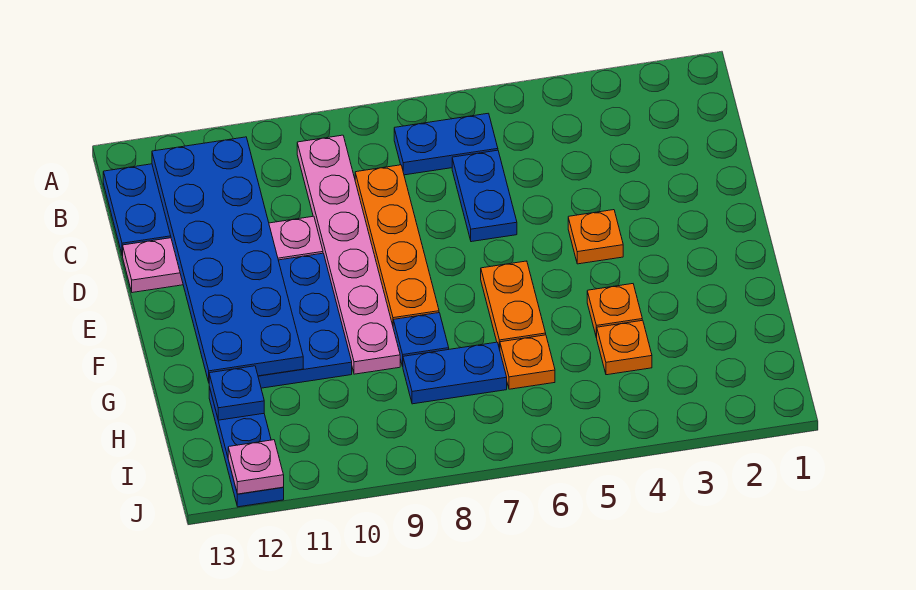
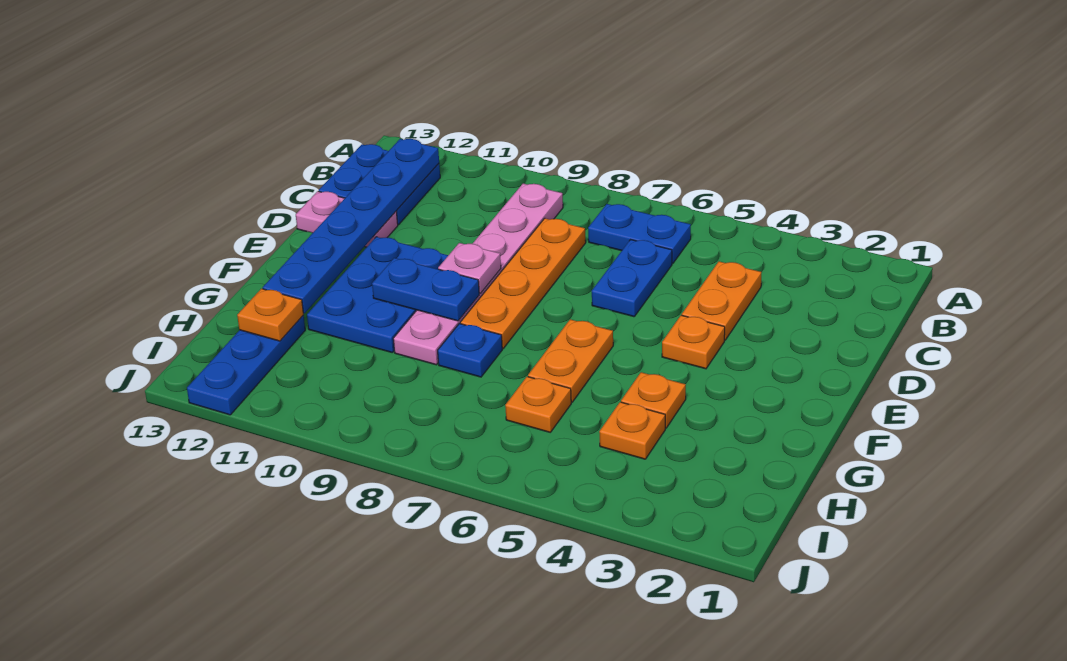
blue plate B11:G12 level 2 -> blue plate B12:G12 level 2
none -> orange plate C4:D4 level 1
pink plate D10:D13 level 1 -> pink plate D12:D13 level 1
blue plate H7:H8 level 1 -> blue plate F9:F10 level 2
blue plate H12 level 2 -> orange plate H12 level 2
pink plate J12 level 2 -> pink plate E9 level 2

